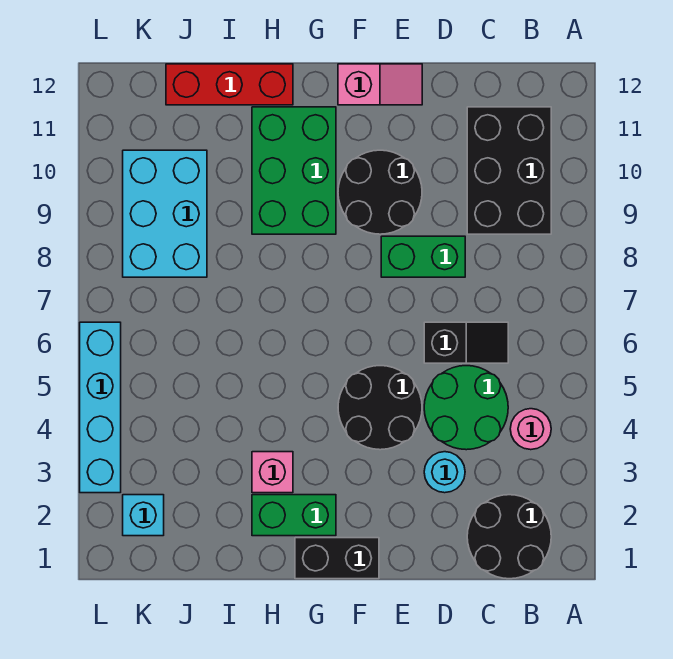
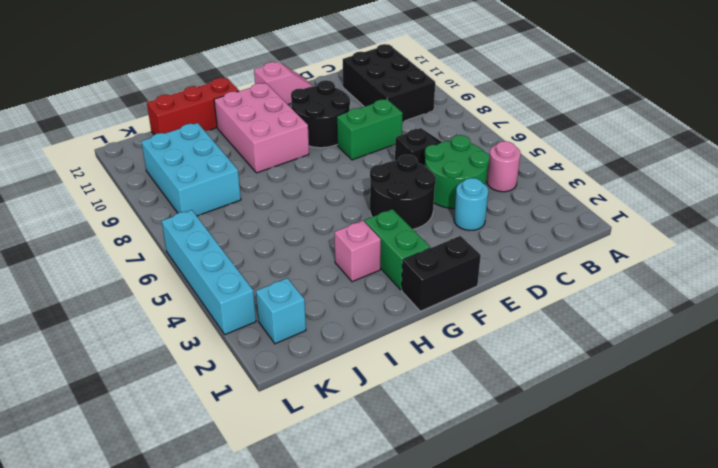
black round brick B1:C2 level 1 -> none
green brick G2:H2 level 1 -> green brick G2:G3 level 1
green brick G9:H11 level 1 -> pink brick G9:H11 level 1

